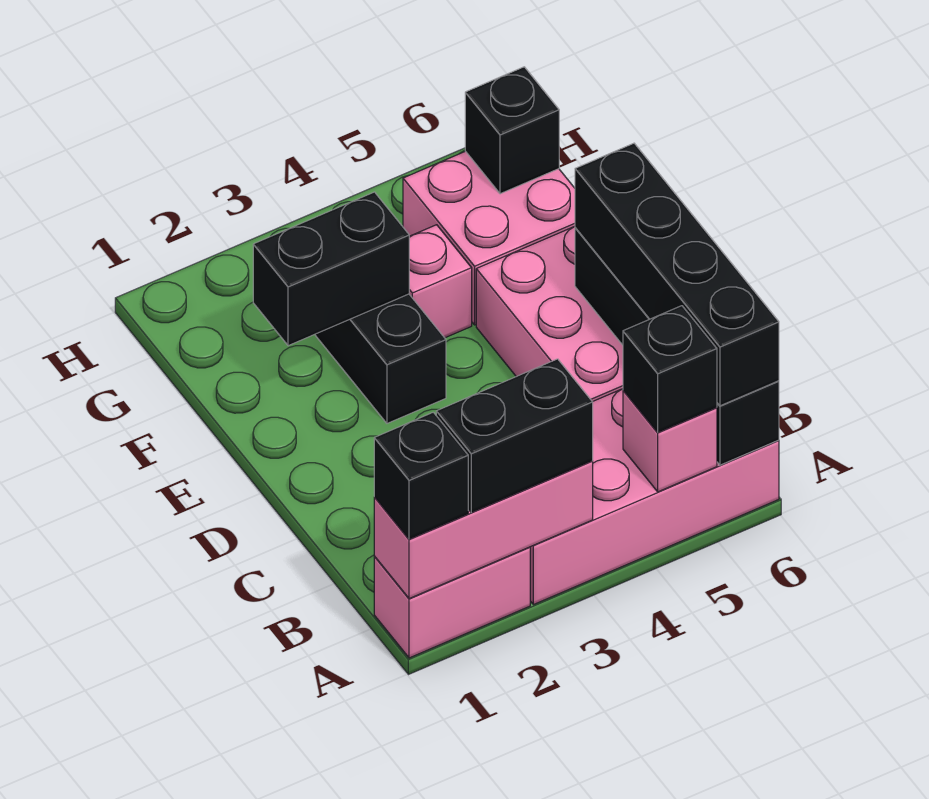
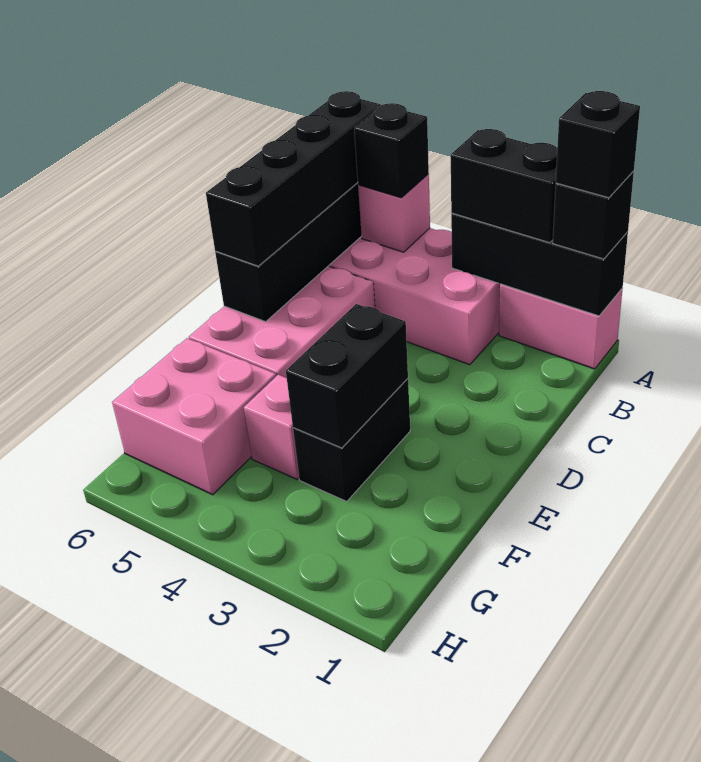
pink brick A1:A3 level 2 -> black brick A1:A3 level 2
black brick F2:F3 level 2 -> black brick E3:F3 level 2
black brick G6 level 2 -> black brick A1 level 4

